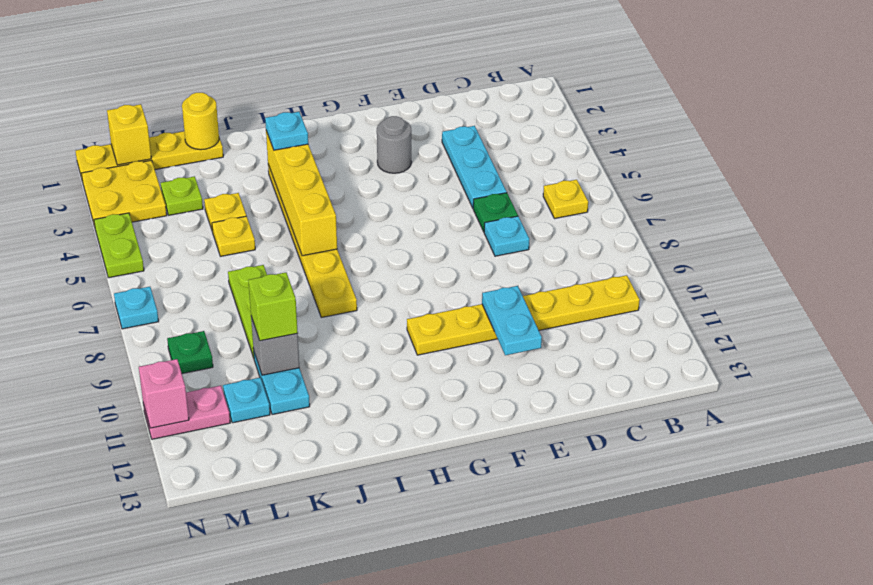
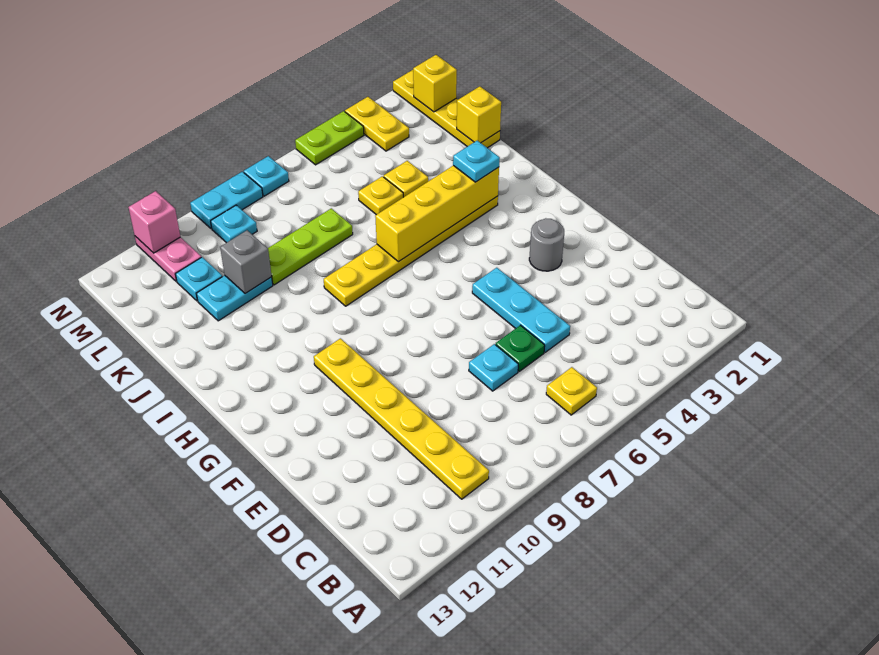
cyan plate D3:D5 level 1 -> cyan plate D5:F5 level 1
cyan plate E10:E11 level 2 -> cyan plate N8:N9 level 1
yellow round brick K1 level 2 -> yellow brick K1 level 2
lime brick K10 level 3 -> none
lime plate L3 level 1 -> none
yellow plate M2:N3 level 1 -> yellow plate M3:N3 level 1
green plate M9 level 1 -> cyan plate M9 level 1

